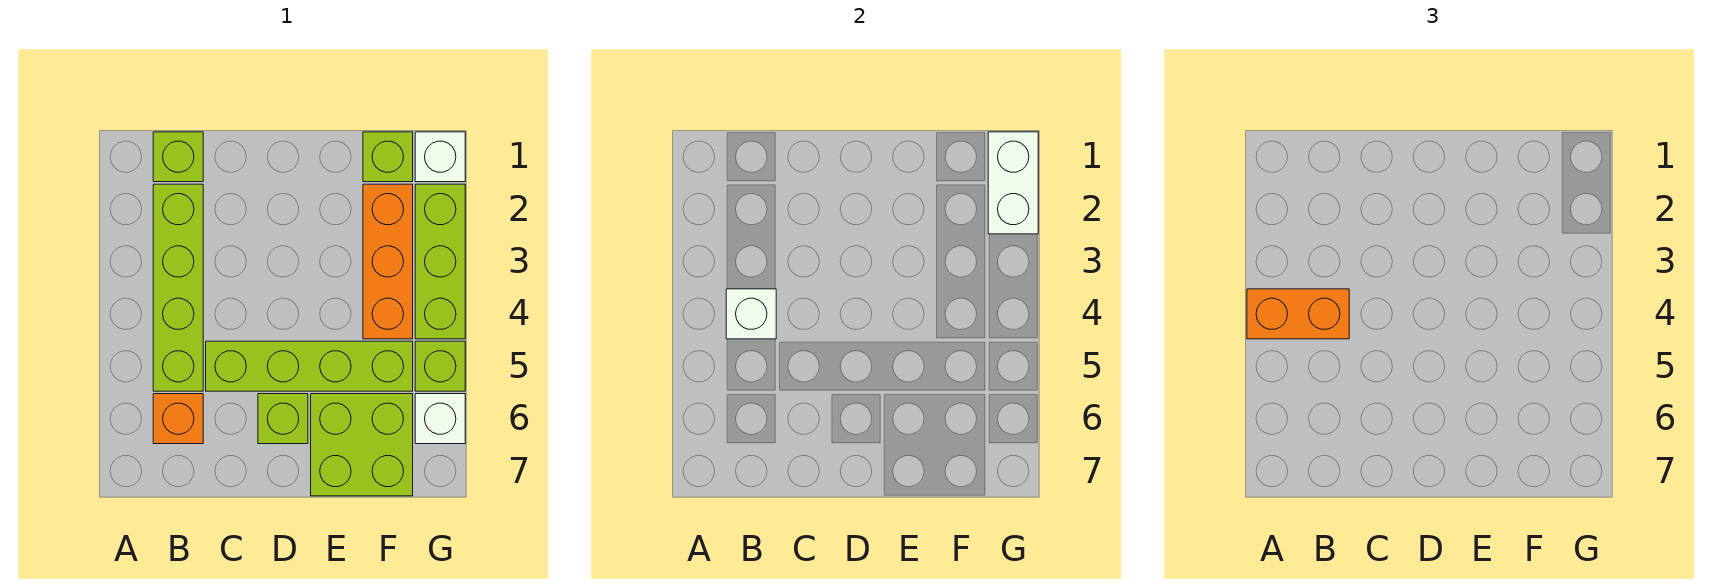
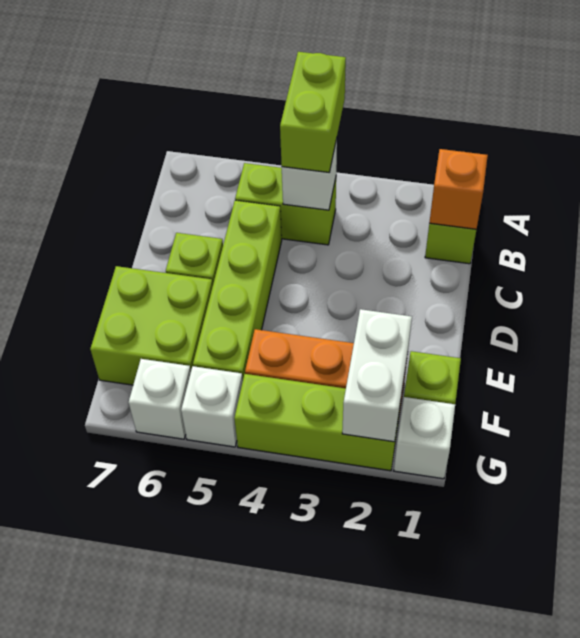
orange brick A4:B4 level 3 -> lime brick A4:B4 level 3
lime brick B2:B5 level 1 -> lime brick B4:B5 level 1
orange brick B6 level 1 -> orange brick B1 level 2
white brick G1:G2 level 2 -> white brick F2:G2 level 2
lime brick G5 level 1 -> white brick G5 level 1

